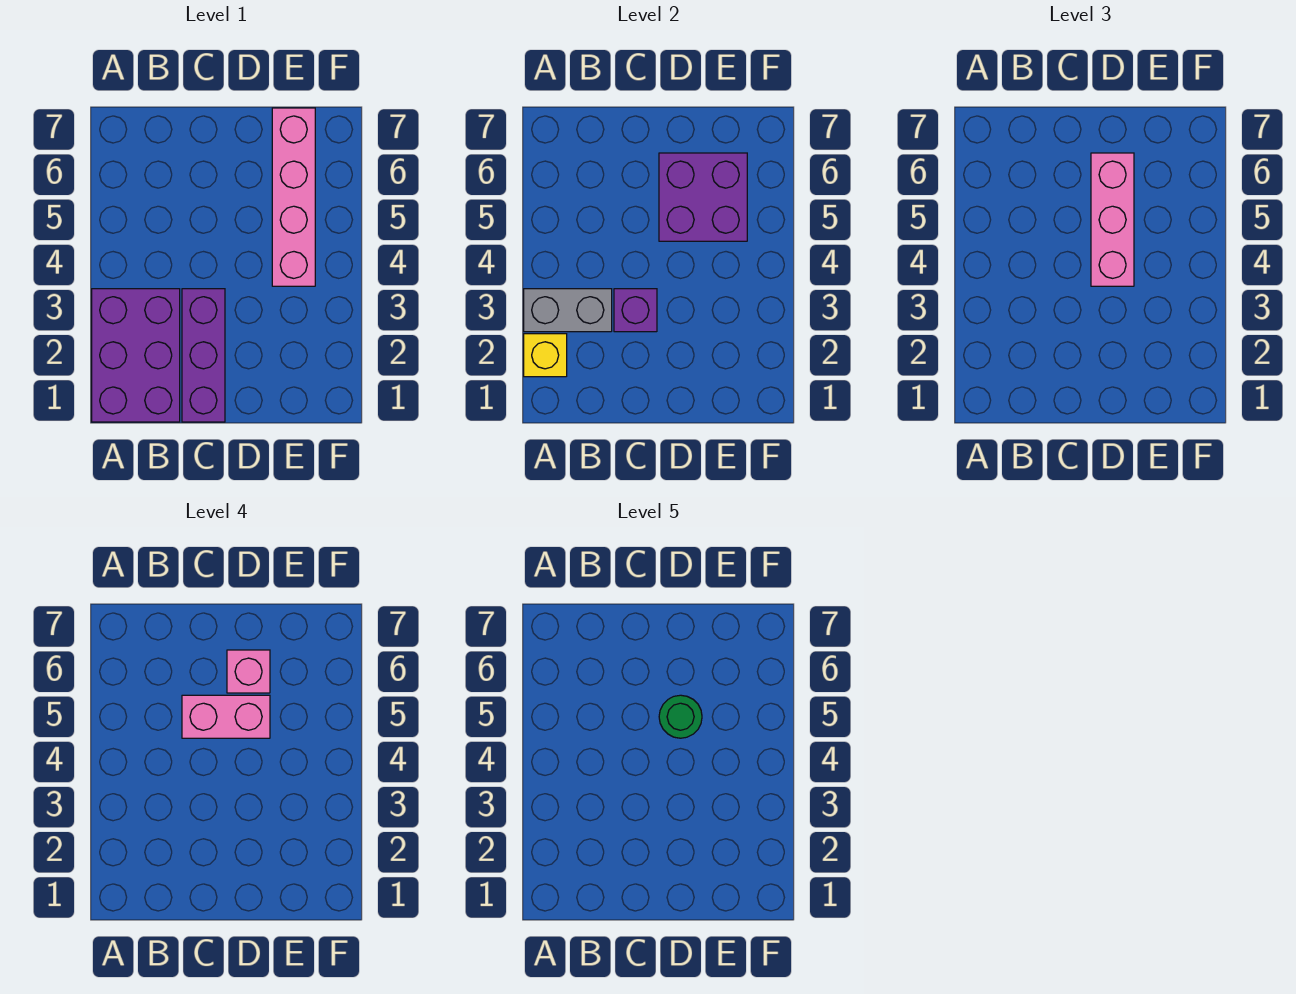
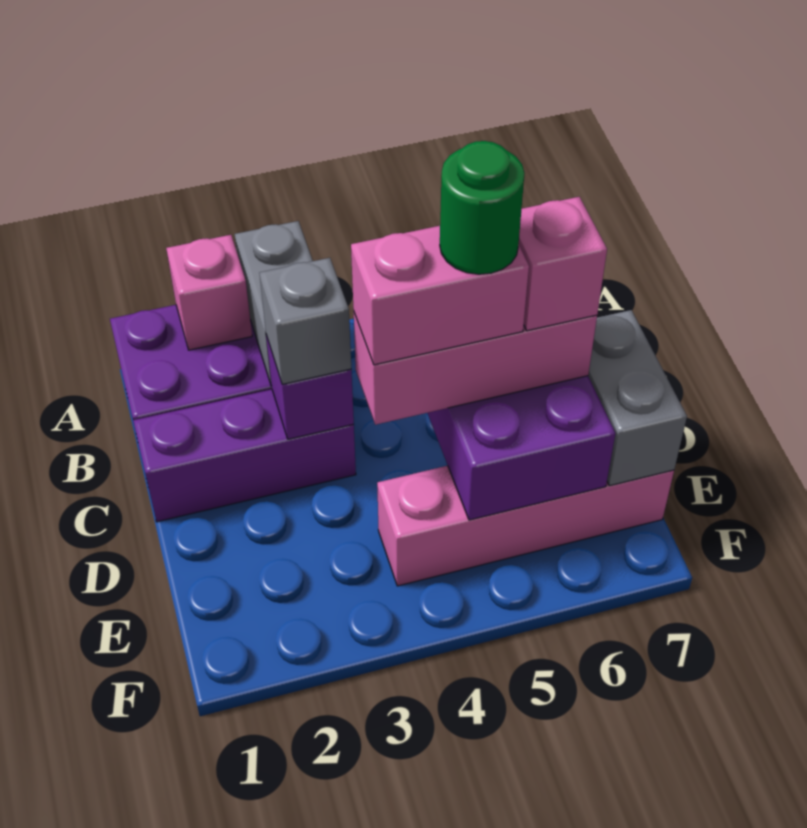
yellow brick A2 level 2 -> pink brick A2 level 2
none -> grey brick C3 level 3
pink brick C5:D5 level 4 -> pink brick D4:D5 level 4
none -> grey brick D7:E7 level 2

